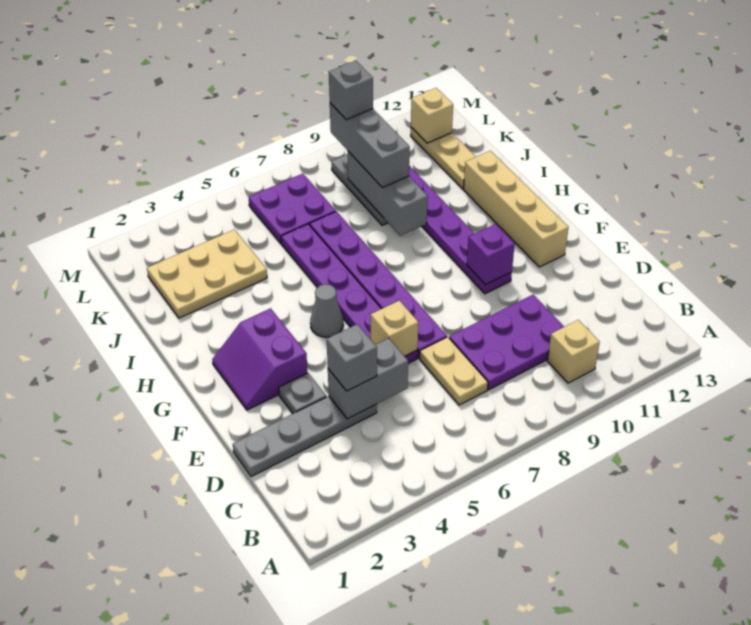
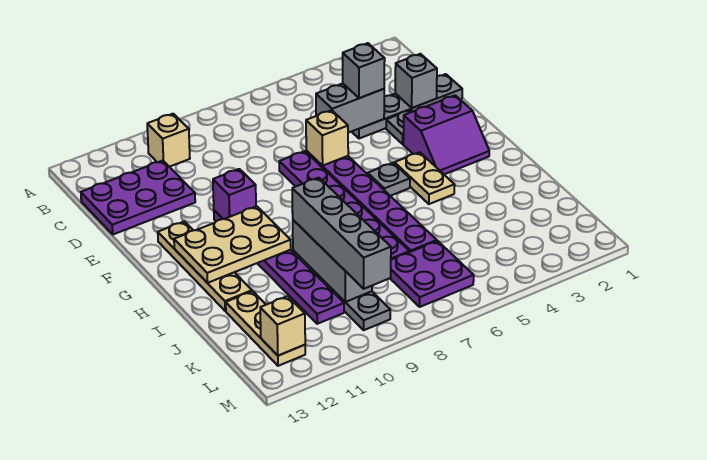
tan plate C7:D7 level 1 -> tan plate G4:H4 level 1
purple plate C8:D10 level 1 -> purple plate C11:D13 level 1
purple slope F2:G3 level 1 top 3 -> purple slope F2:G3 level 1 top F
tan brick F12:I12 level 1 -> tan plate F12:I12 level 1
grey cone G5 level 1 -> grey plate G5 level 1
tan plate J2:K4 level 1 -> tan plate G10:H12 level 2
grey brick J9:L9 level 3 -> grey brick I9:L9 level 3
grey brick L9 level 4 -> grey brick D2 level 2

